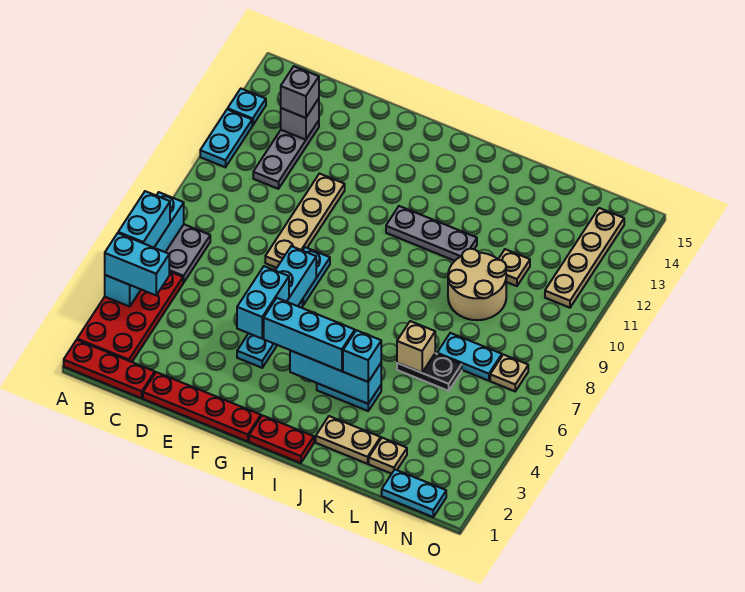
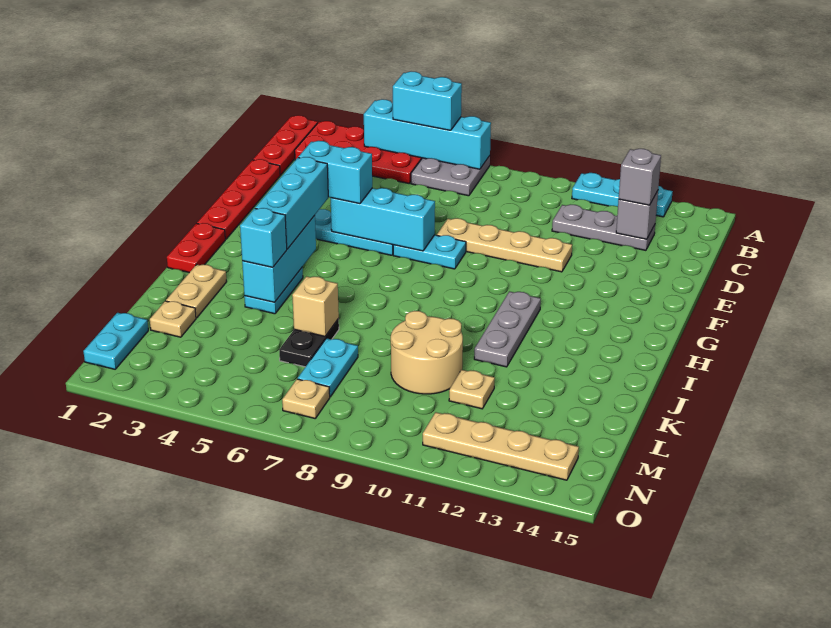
cyan brick A4:B4 level 3 -> none

